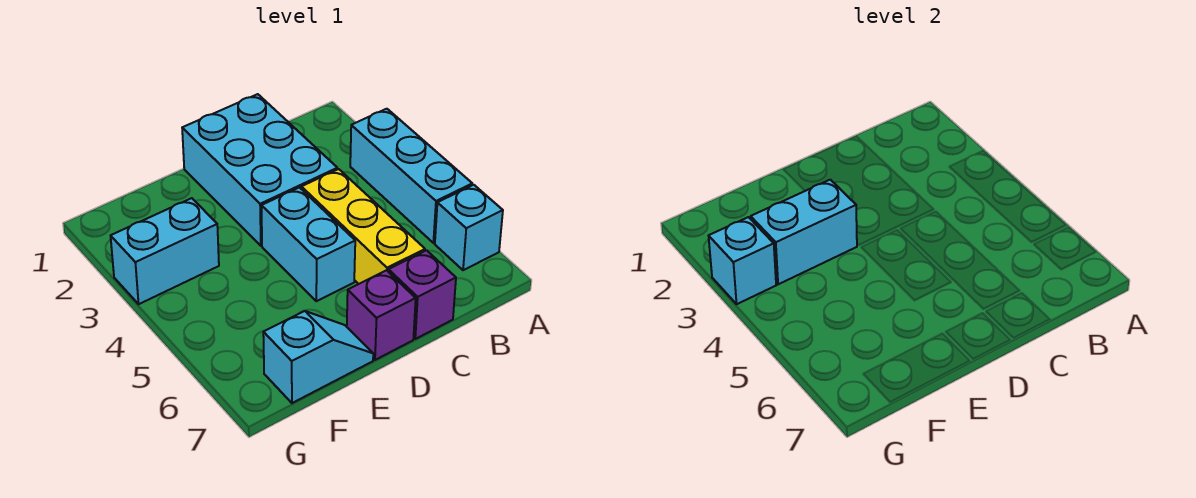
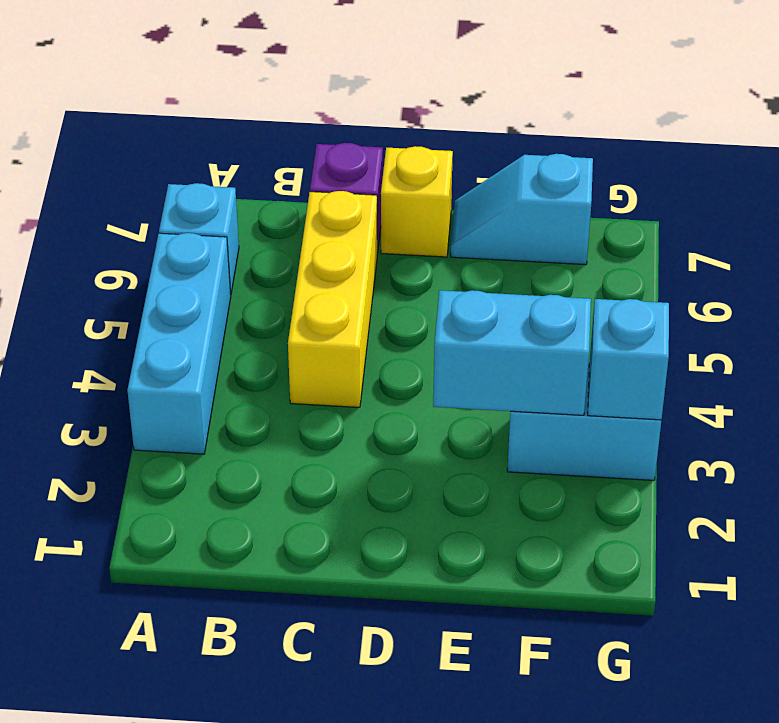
cyan brick C1:D3 level 1 -> none
cyan brick D4:D5 level 1 -> none
purple brick D7 level 1 -> yellow brick D7 level 1

